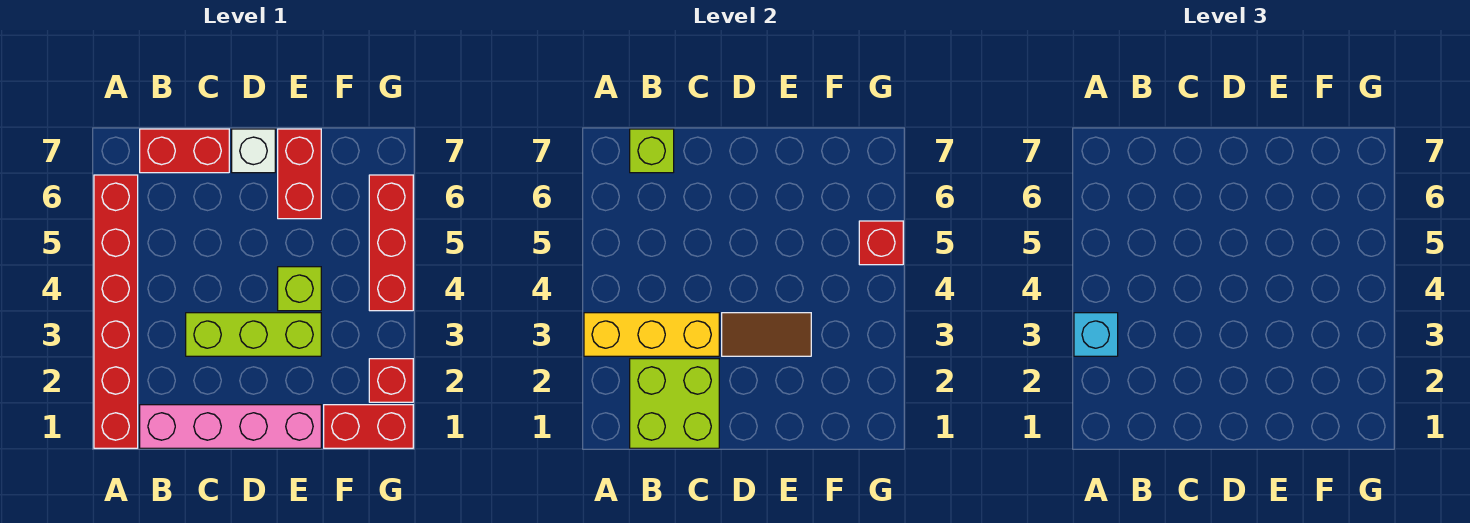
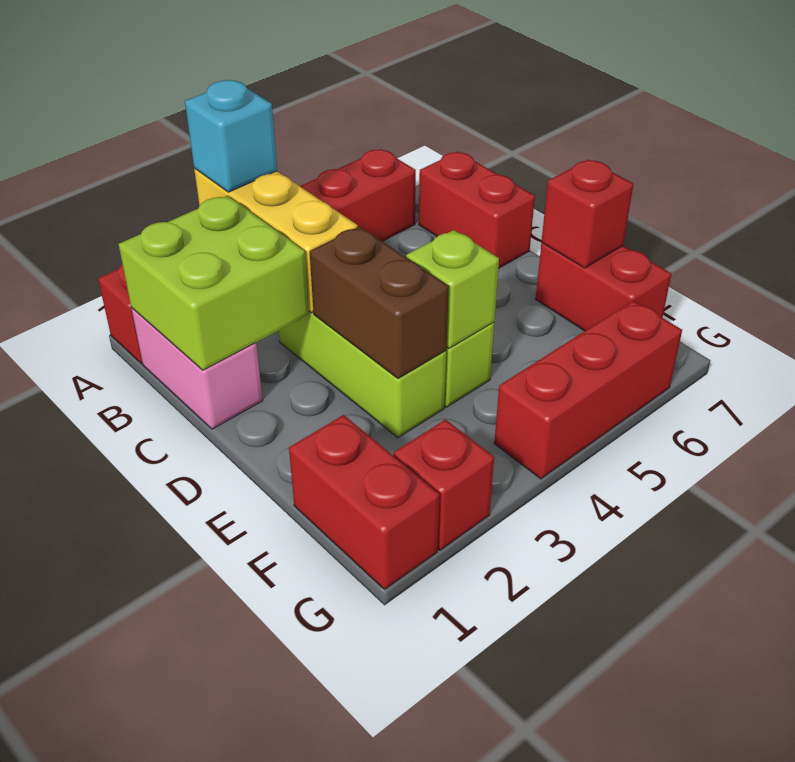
pink brick B1:E1 level 1 -> pink brick B1:C1 level 1
lime brick B7 level 2 -> lime brick E4 level 2
brown tile D3:E3 level 2 -> brown brick D3:E3 level 2
white brick D7 level 1 -> none
red brick E6:E7 level 1 -> red brick E7:F7 level 1
red brick G5 level 2 -> red brick E7 level 2

